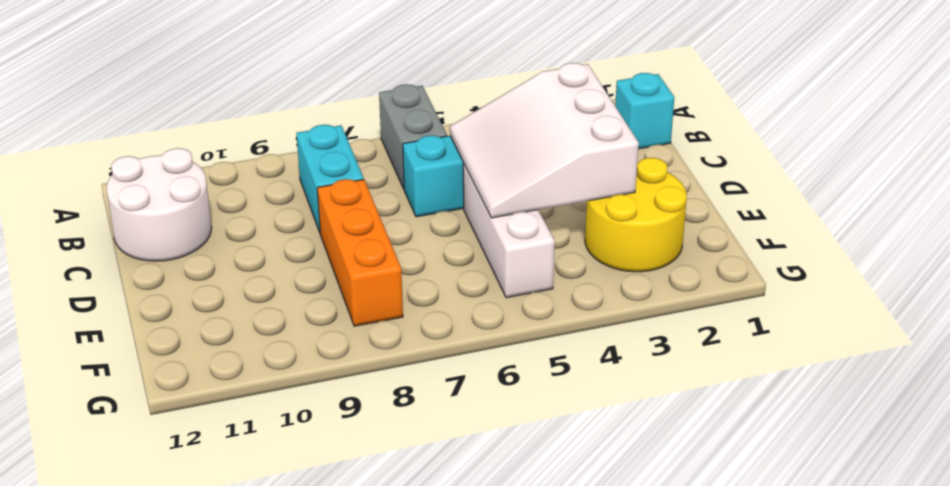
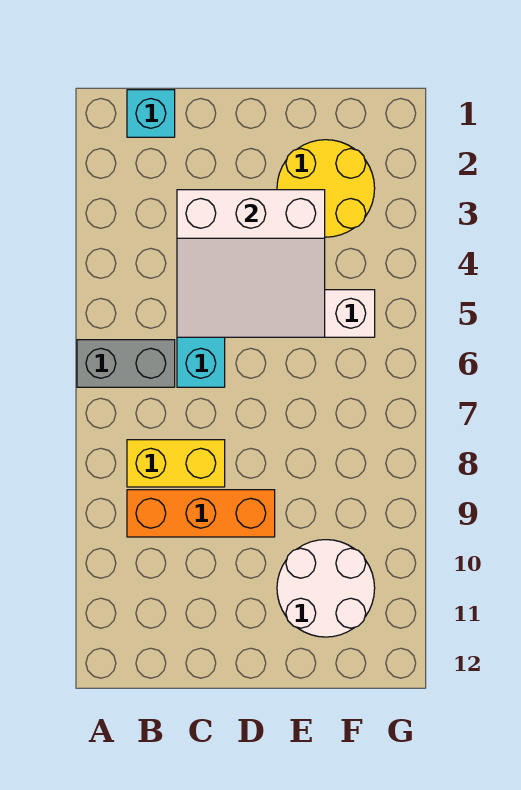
cyan brick B8:C8 level 1 -> yellow brick B8:C8 level 1
white round brick B11:C12 level 1 -> white round brick E10:F11 level 1
orange brick D8:F8 level 1 -> orange brick B9:D9 level 1

